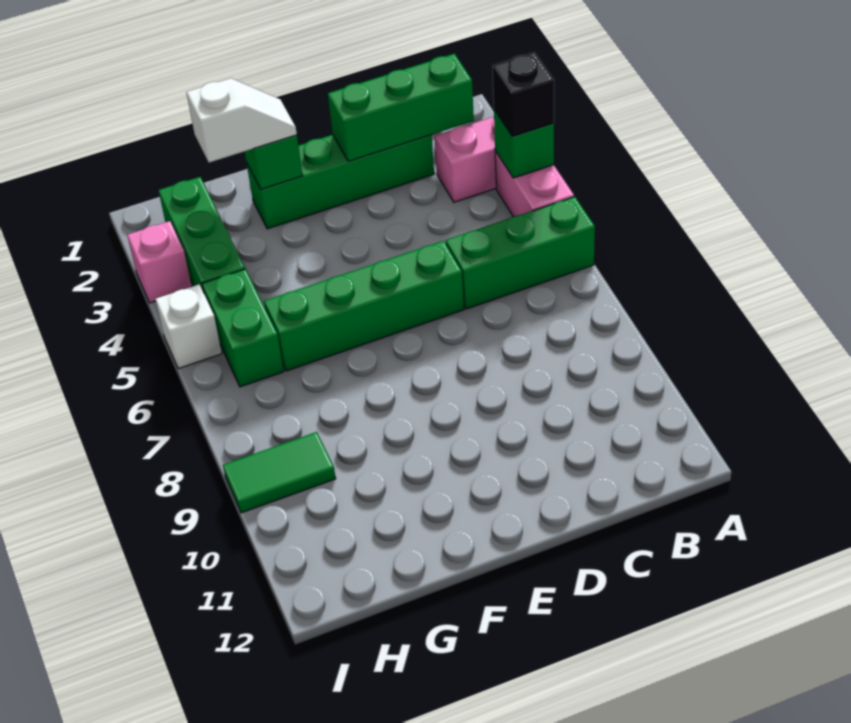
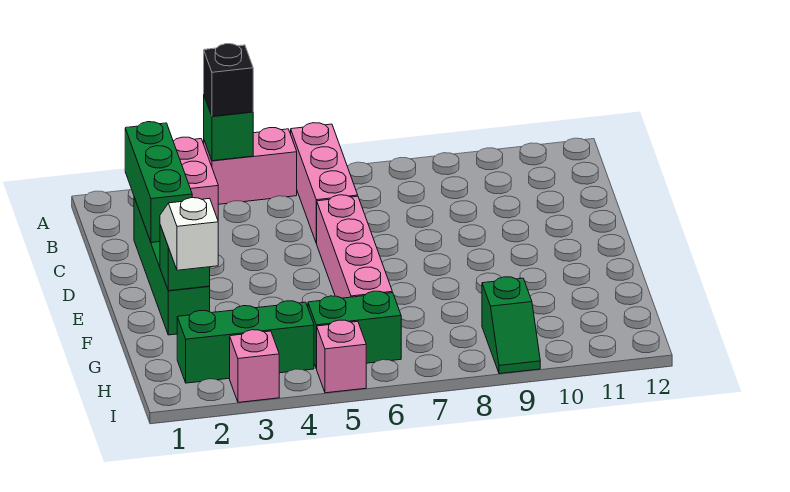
green brick A6:C6 level 1 -> pink brick A6:C6 level 1
green brick D6:G6 level 1 -> pink brick D6:G6 level 1
green tile H9:I9 level 1 -> green slope H9:I9 level 1 top H
white brick I5 level 1 -> pink brick I5 level 1

